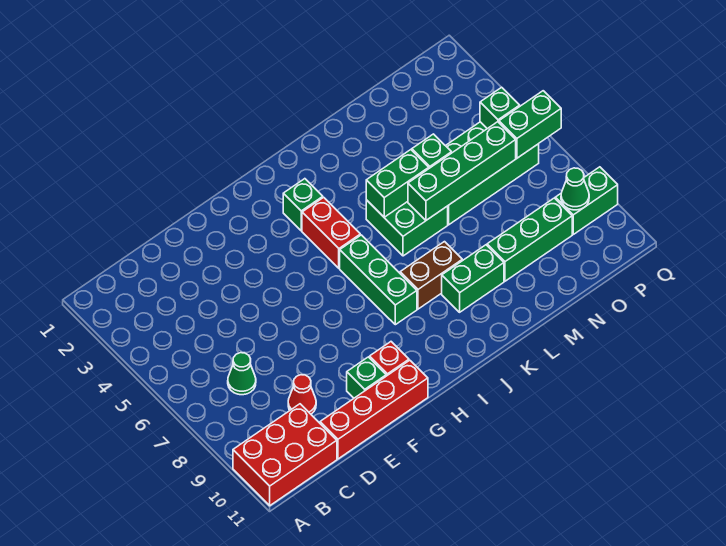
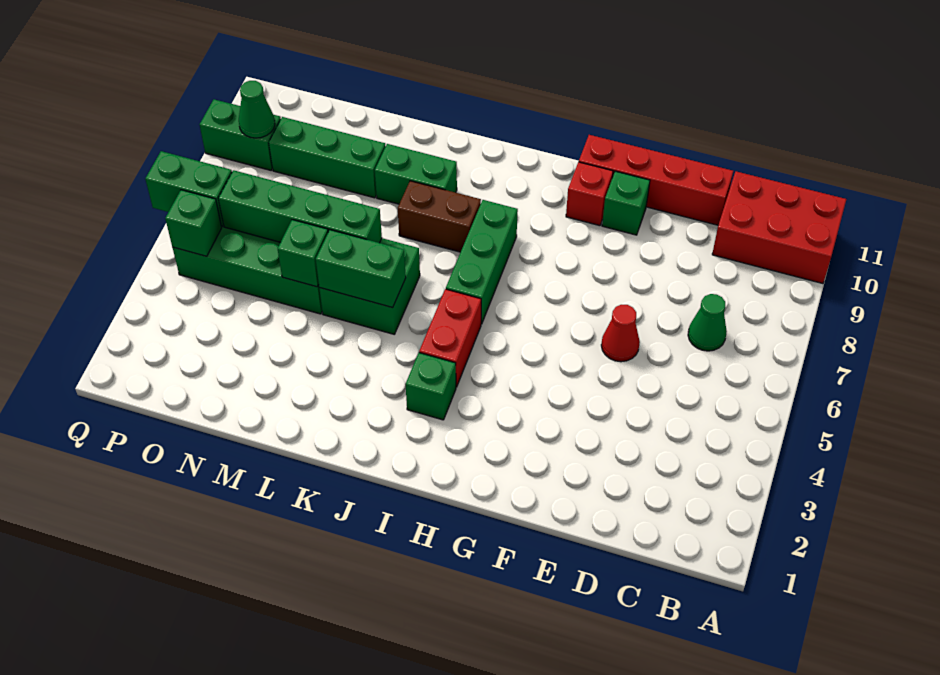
red cone D9 level 1 -> red cone E6 level 1

